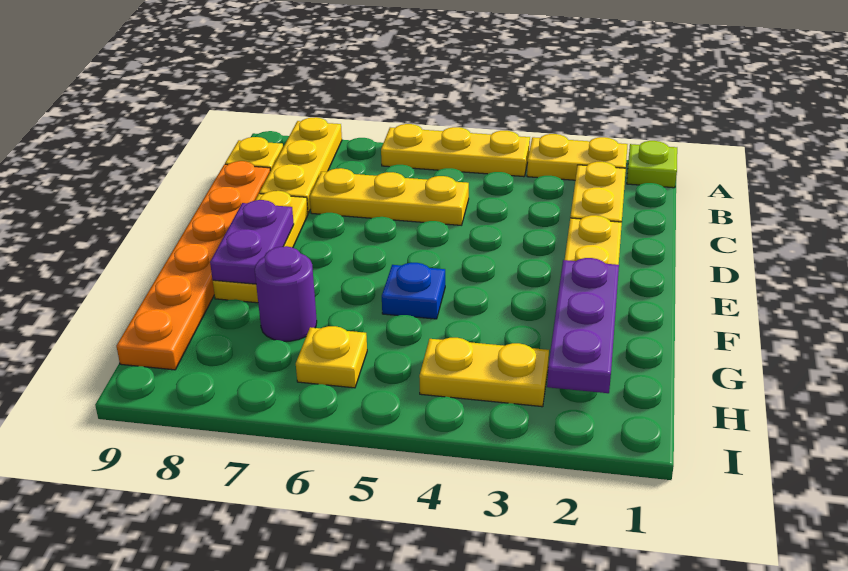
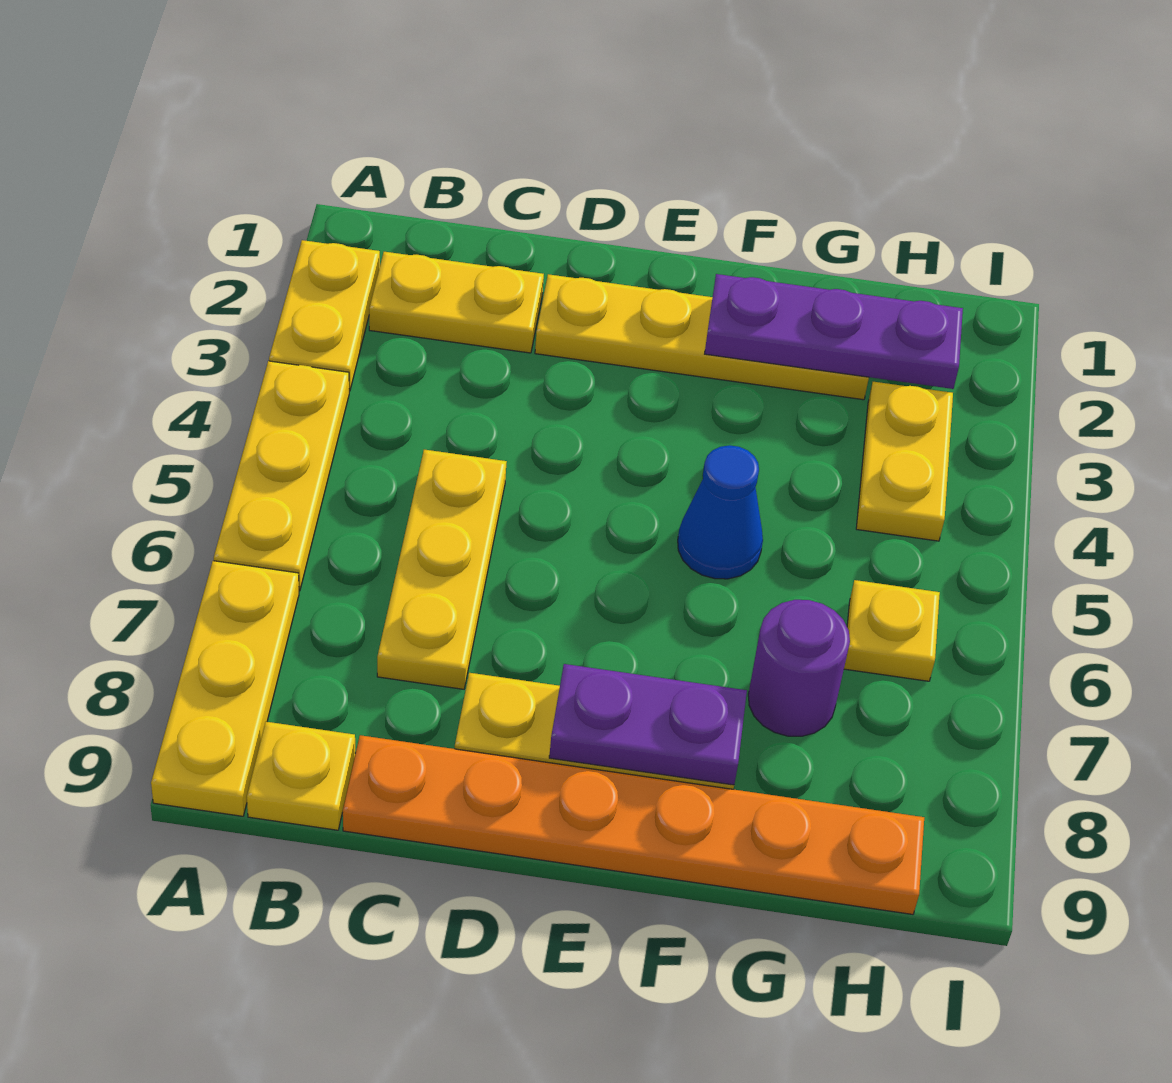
lime plate A1 level 1 -> none
yellow plate A8:C8 level 1 -> yellow plate A7:A9 level 1
blue plate F5 level 1 -> blue cone F5 level 1

